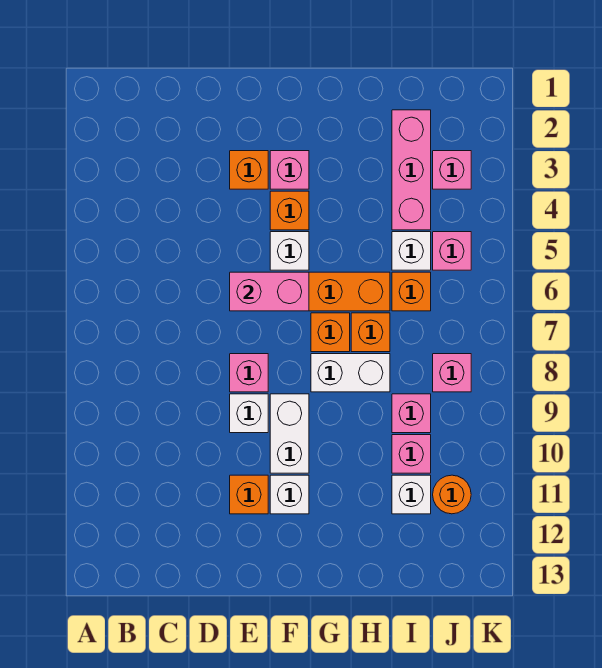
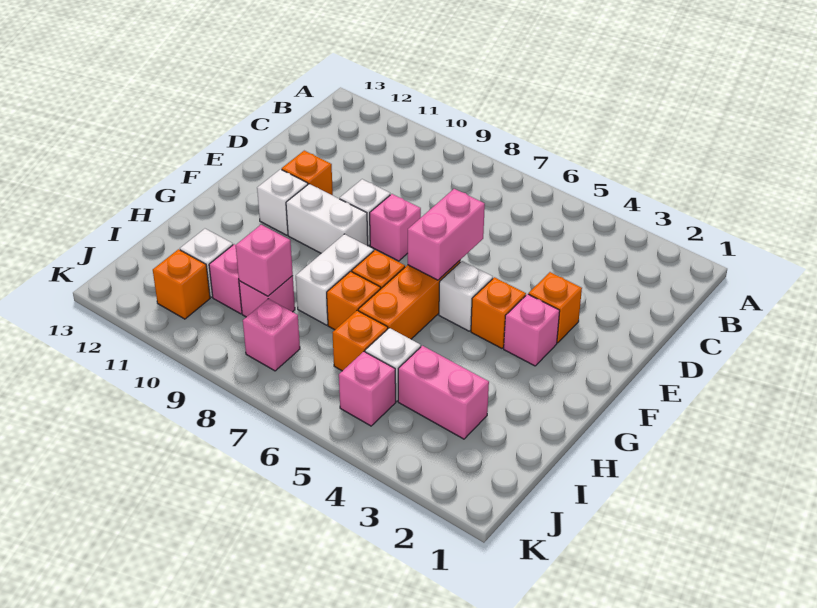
pink brick I2:I4 level 1 -> pink brick I3:I4 level 1
pink brick J3 level 1 -> pink brick I9 level 2
orange round brick J11 level 1 -> orange brick J11 level 1

